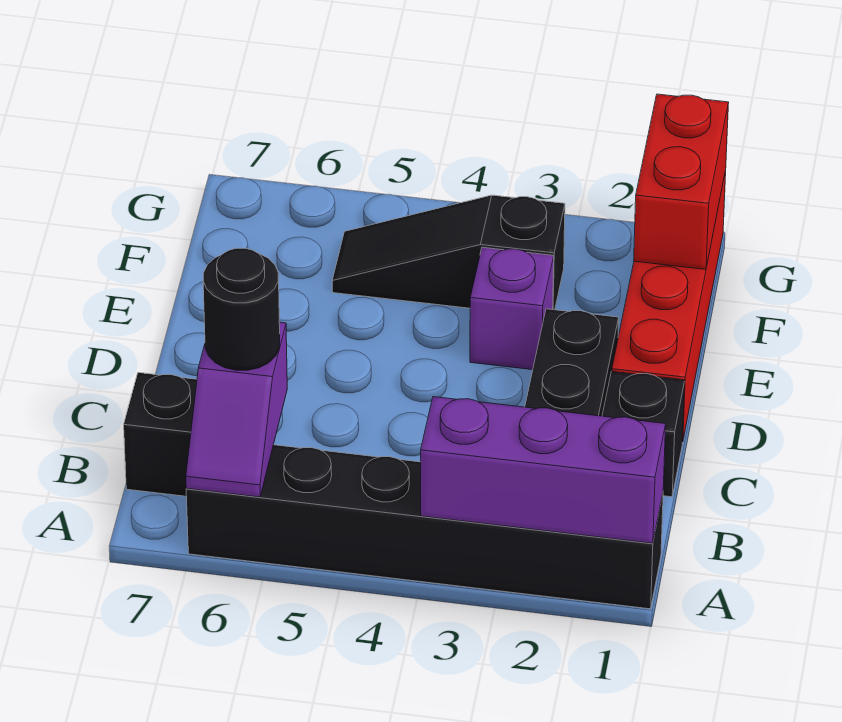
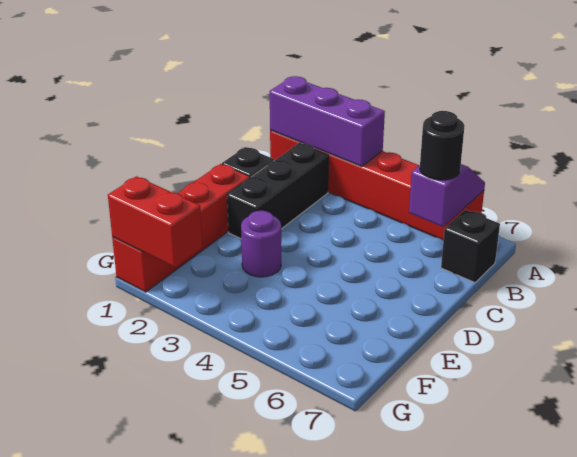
black brick A1:A6 level 1 -> red brick A1:A6 level 1
purple brick E3 level 1 -> purple round brick E3 level 1
red brick F1:G1 level 2 -> red brick G1:G2 level 2
black slope F3:F5 level 1 top 3 -> none

